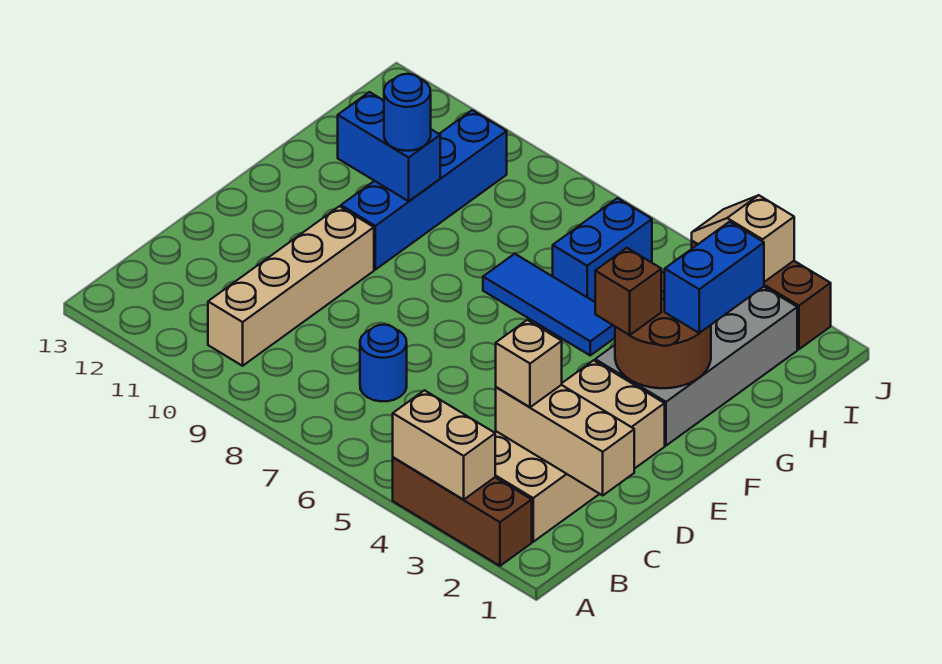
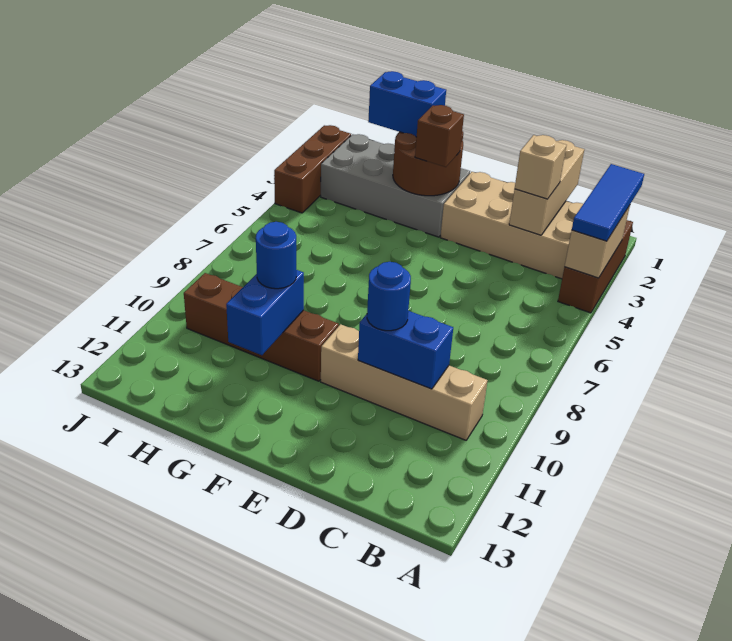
blue round brick C7 level 1 -> blue round brick D10 level 3
blue brick F10:I10 level 1 -> brown brick F10:I10 level 1
blue tile G5:G7 level 1 -> blue tile A2:A4 level 3
blue brick H6:I6 level 1 -> blue brick C10:D10 level 2
tan slope J3:J4 level 2 top 3 -> none

